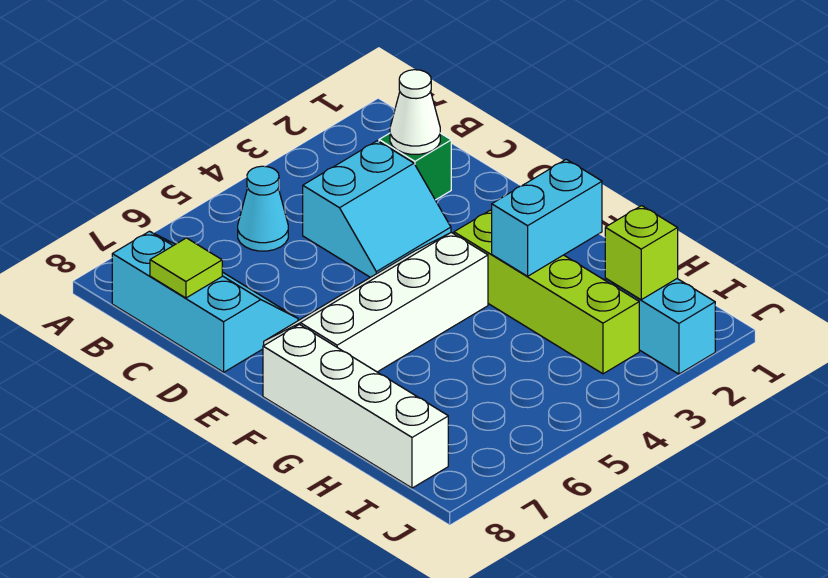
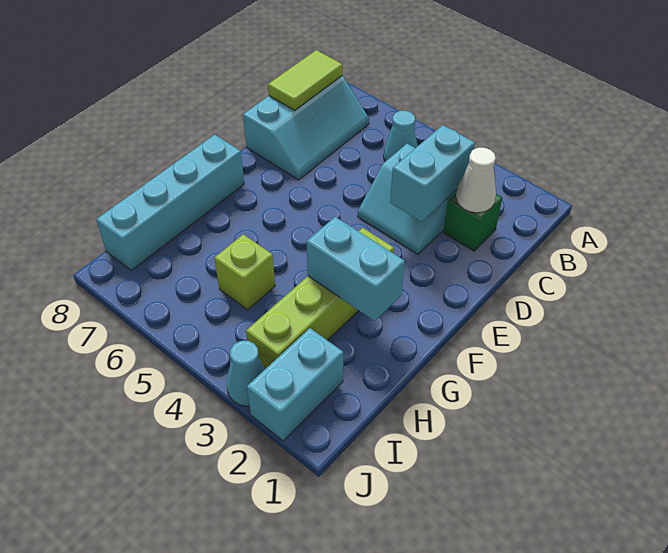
none -> cyan brick C3:D3 level 2
lime tile C8 level 2 -> lime tile B8:C8 level 2
white slope E4:F7 level 1 top F -> none
white brick F8:I8 level 1 -> cyan brick F8:I8 level 1
lime brick I2 level 2 -> lime brick H5 level 1
none -> cyan cone J3 level 1

